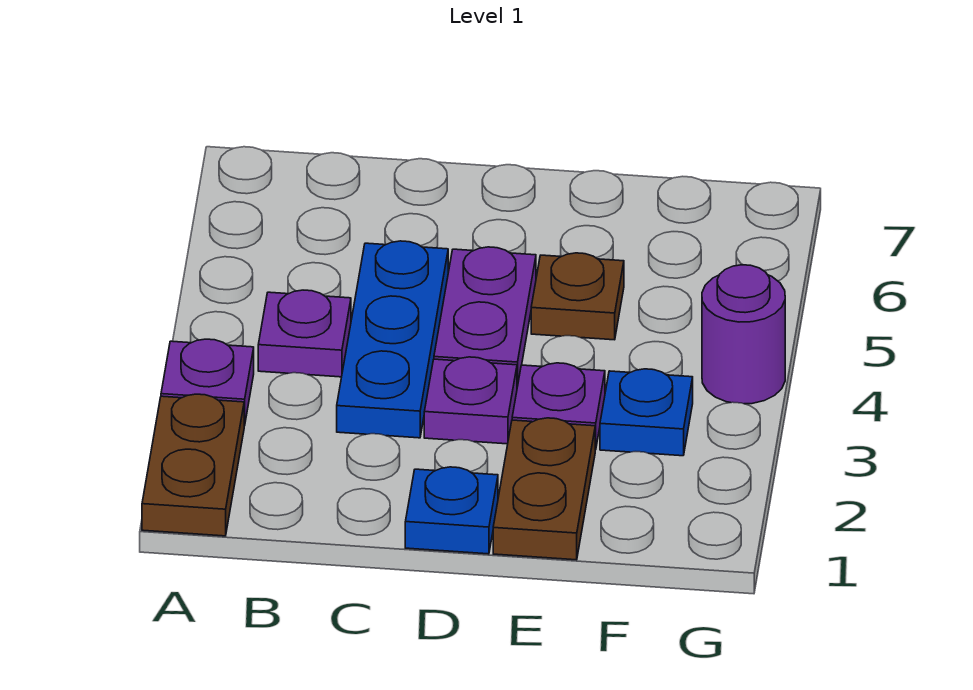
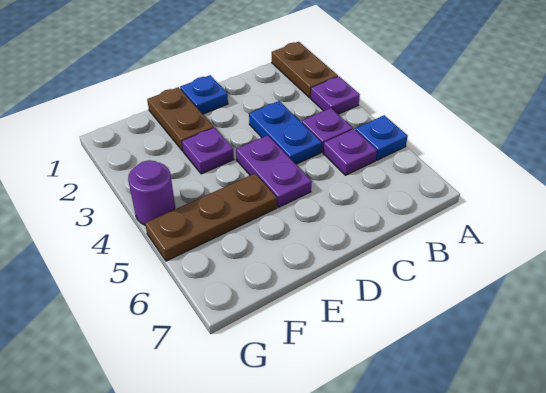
blue plate C3:C5 level 1 -> blue plate C3:C4 level 1
purple plate D3 level 1 -> purple plate B5 level 1
brown plate E5 level 1 -> brown plate E5:G5 level 1
blue plate F3 level 1 -> blue plate A5 level 1

